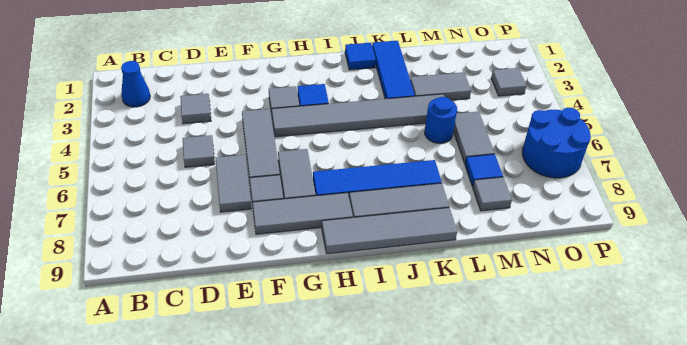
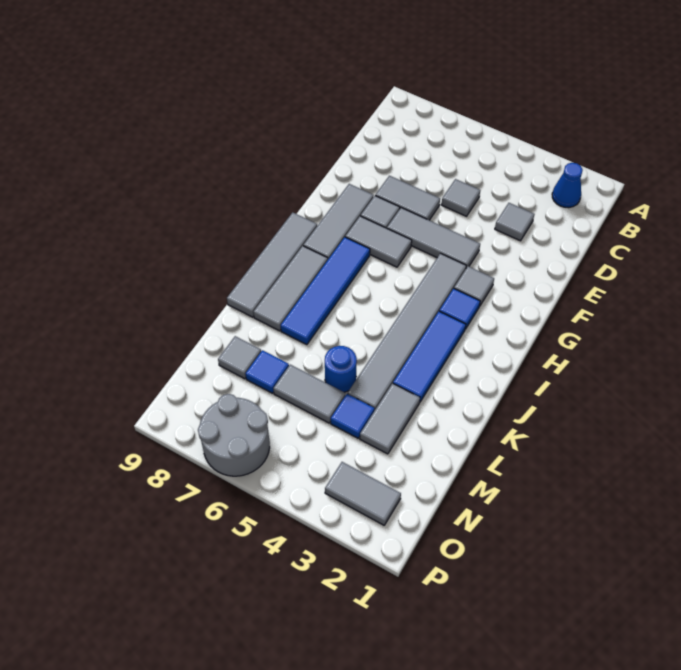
blue tile J1 level 1 -> blue tile M4 level 1
blue tile K1:K3 level 1 -> blue tile I3:K3 level 1
grey tile O3 level 1 -> grey tile O2:O3 level 1
blue round brick O6:P7 level 1 -> grey round brick O6:P7 level 1

